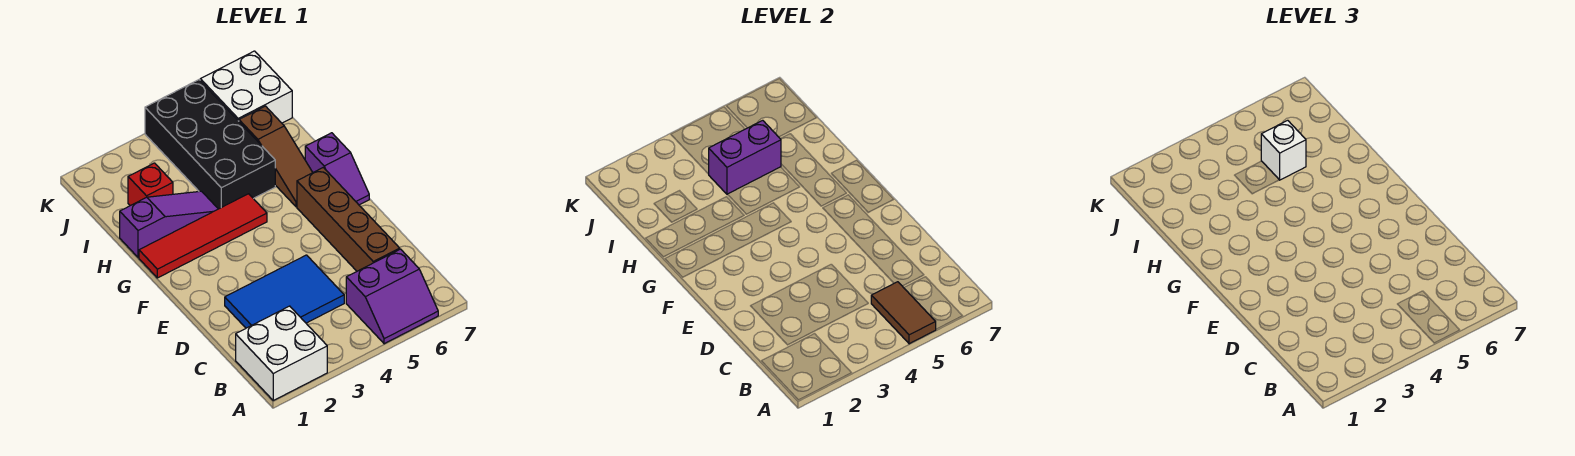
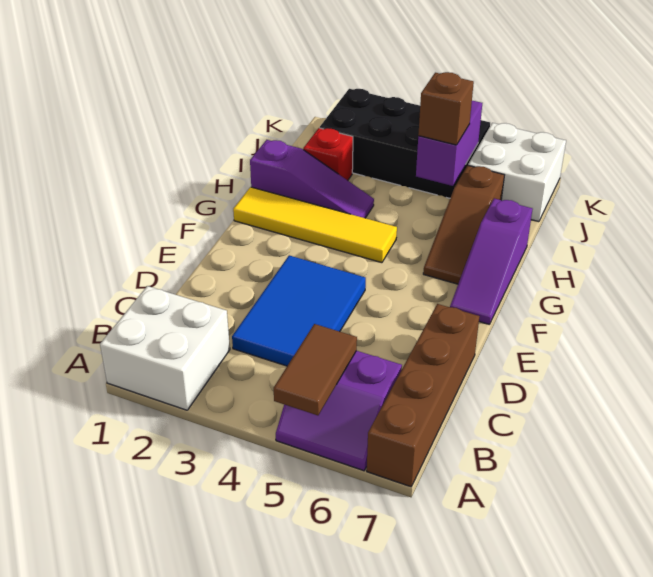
blue tile C2:D4 level 1 -> blue tile C3:E4 level 1
brown brick C6:F6 level 1 -> brown brick A7:D7 level 1
purple slope F7:G7 level 1 top G -> purple slope F7:H7 level 1 top H
red tile G1:G4 level 1 -> yellow tile G1:G4 level 1
black brick H4:K5 level 1 -> black brick J2:K5 level 1
purple brick I4:I5 level 2 -> purple brick I5:J5 level 2
white brick I5 level 3 -> brown brick I5 level 3

